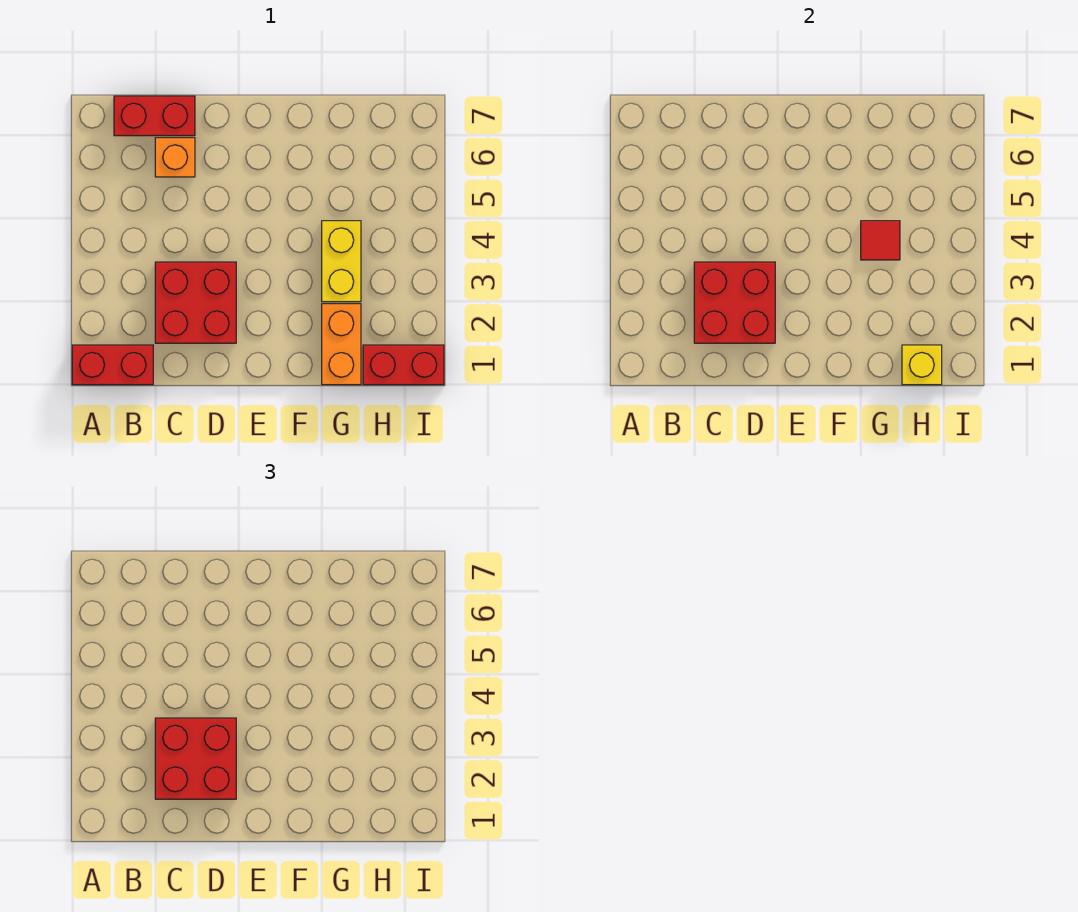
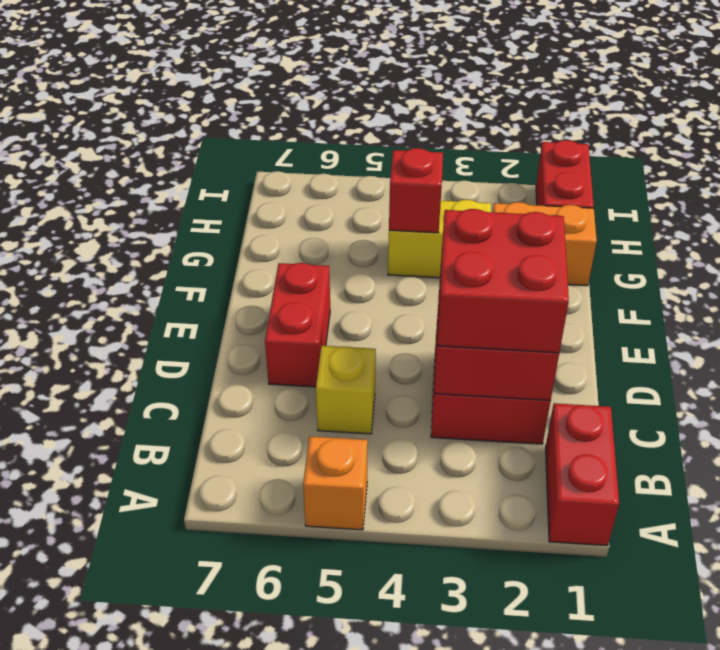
red brick B7:C7 level 1 -> red brick D6:E6 level 1
orange brick C6 level 1 -> orange brick A5 level 1
red tile G4 level 2 -> red brick G4 level 2
yellow brick H1 level 2 -> yellow brick C5 level 1

